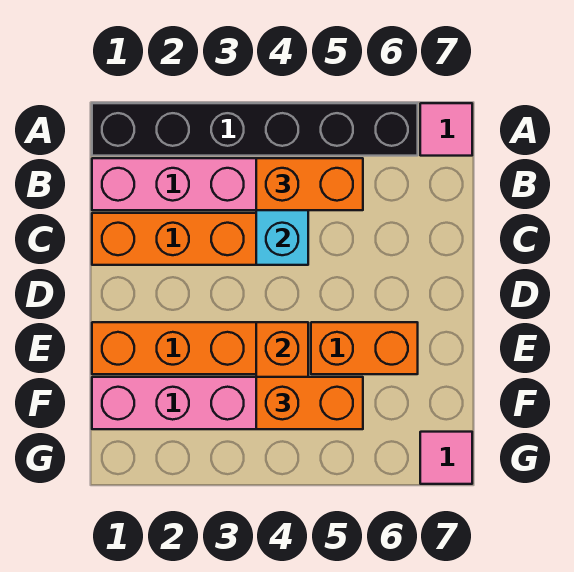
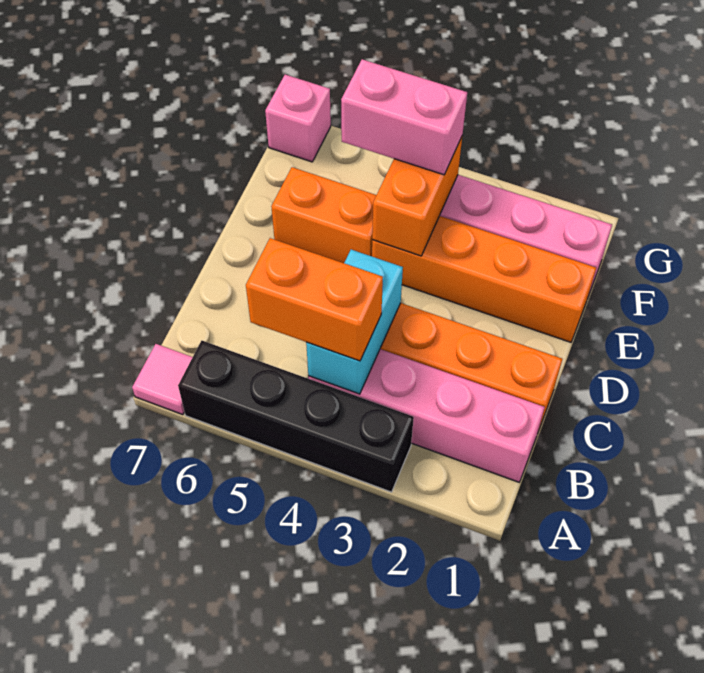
black brick A1:A6 level 1 -> black brick A3:A6 level 1
orange brick F4:F5 level 3 -> pink brick F4:F5 level 3
pink tile G7 level 1 -> pink brick G7 level 1

